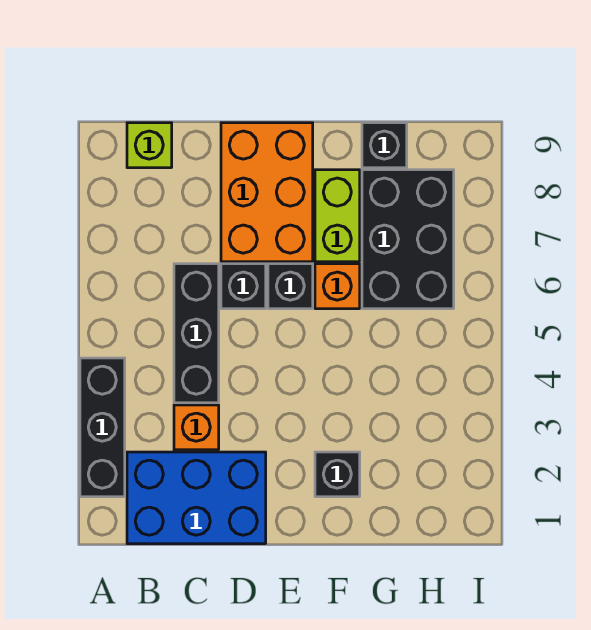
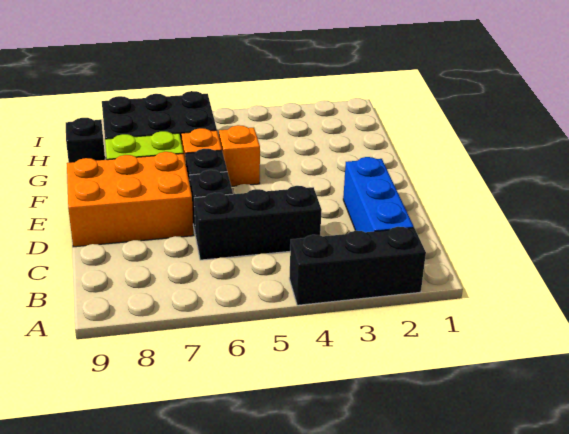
blue brick B1:D2 level 1 -> blue brick B2:D2 level 1
lime brick B9 level 1 -> none
orange brick C3 level 1 -> orange brick F5 level 1
black brick F2 level 1 -> none

